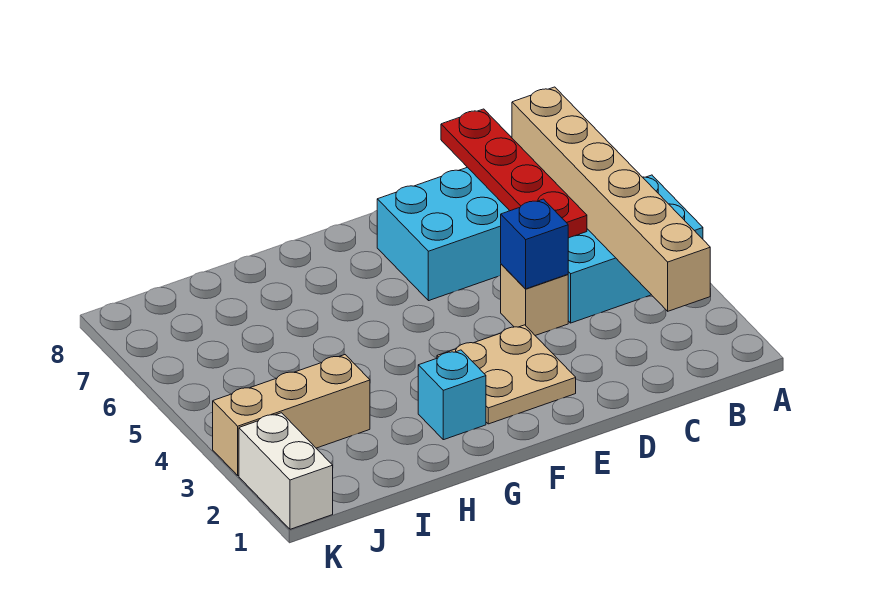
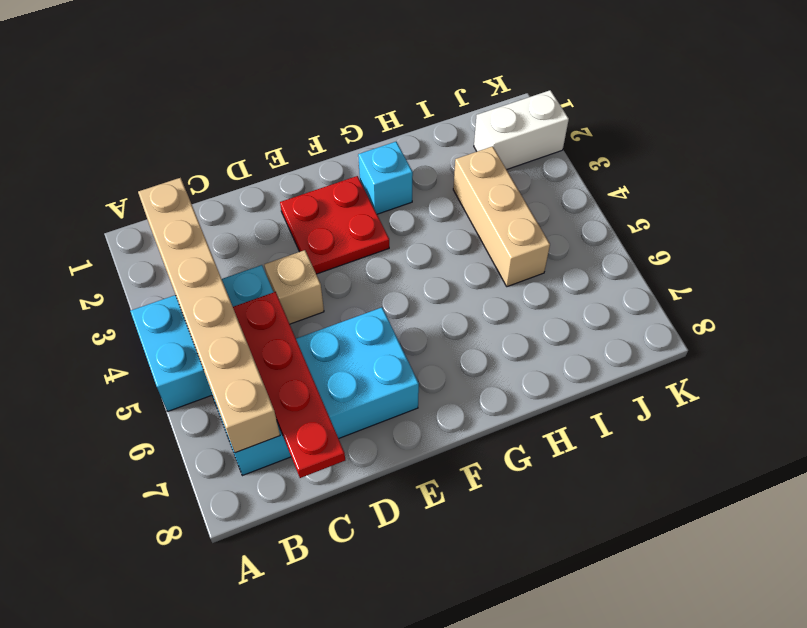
blue brick D4 level 2 -> none
tan plate E2:F3 level 1 -> red plate E2:F3 level 1
tan brick I3:K3 level 1 -> tan brick I3:I5 level 1
white brick K1:K2 level 1 -> white brick J2:K2 level 1

